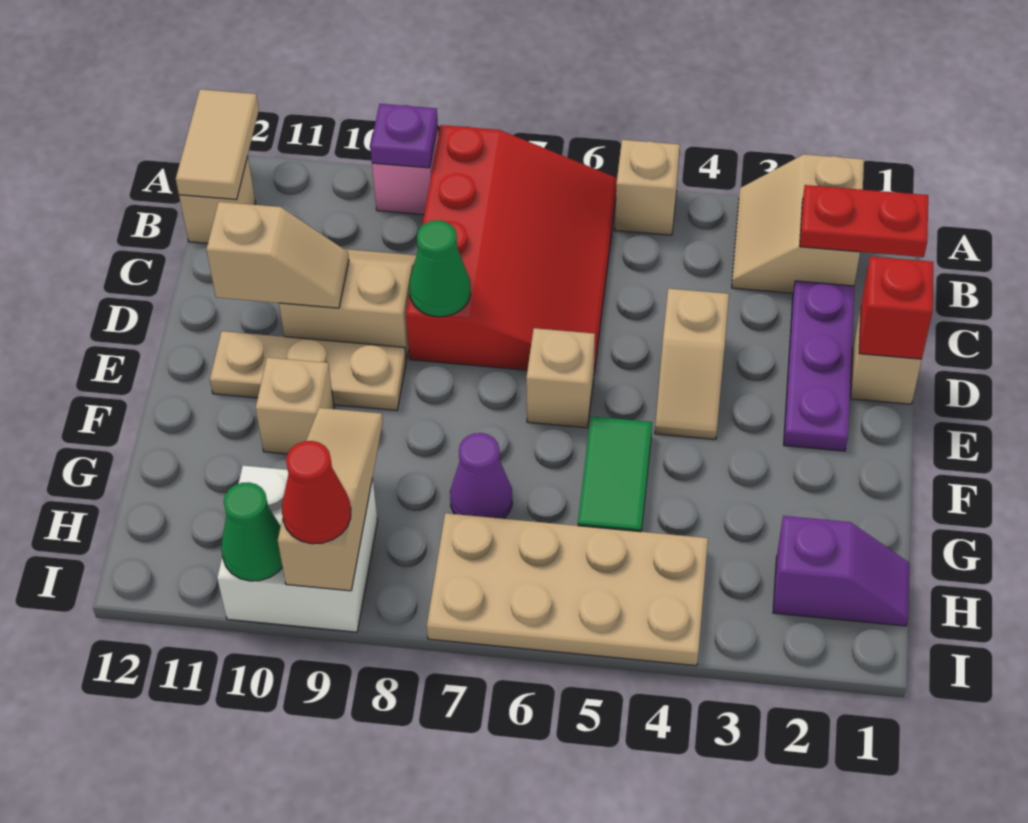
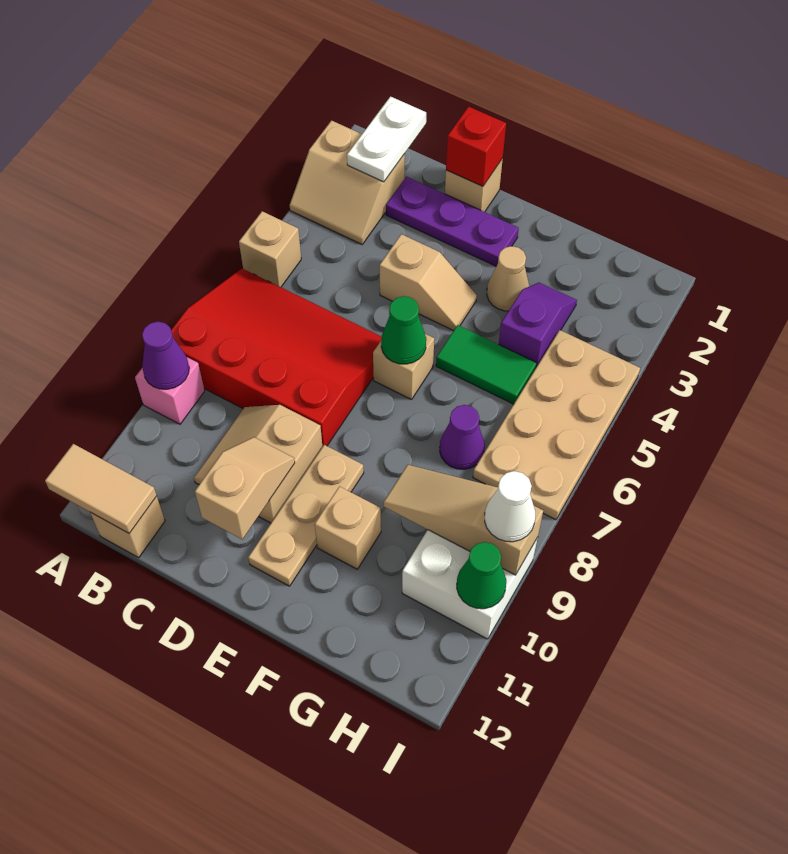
purple plate A9 level 2 -> purple cone A9 level 2
red plate B1:B2 level 2 -> white plate B1:B2 level 2
green cone D8 level 2 -> green cone E6 level 2
none -> tan cone F3 level 1
purple slope H1:H2 level 1 top 2 -> purple slope G3:G4 level 1 top 4
red cone I9 level 3 -> white cone I9 level 3

